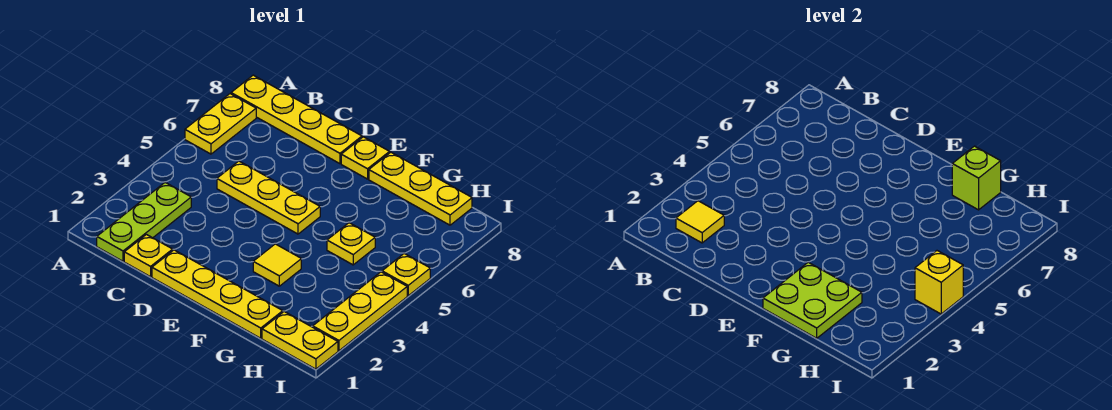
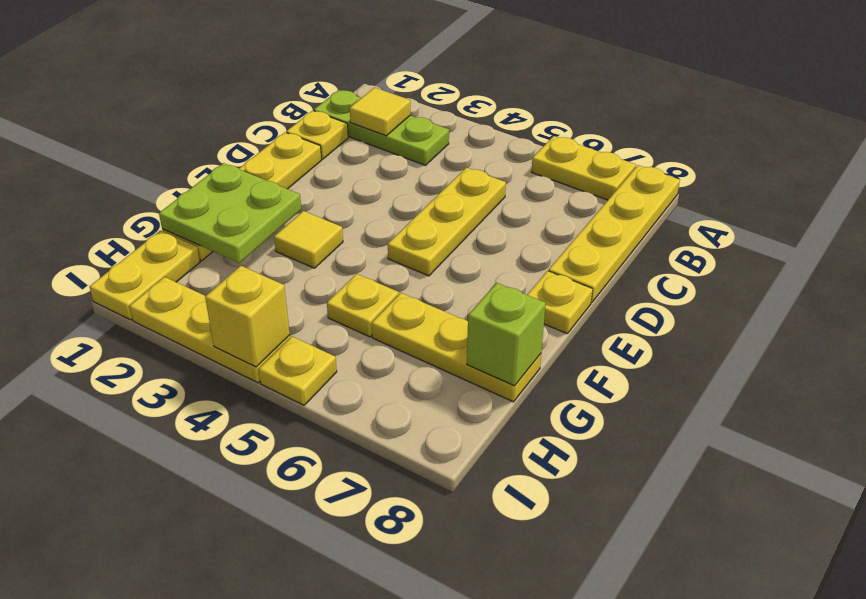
yellow plate F8:H8 level 1 -> yellow plate G6:G8 level 1

